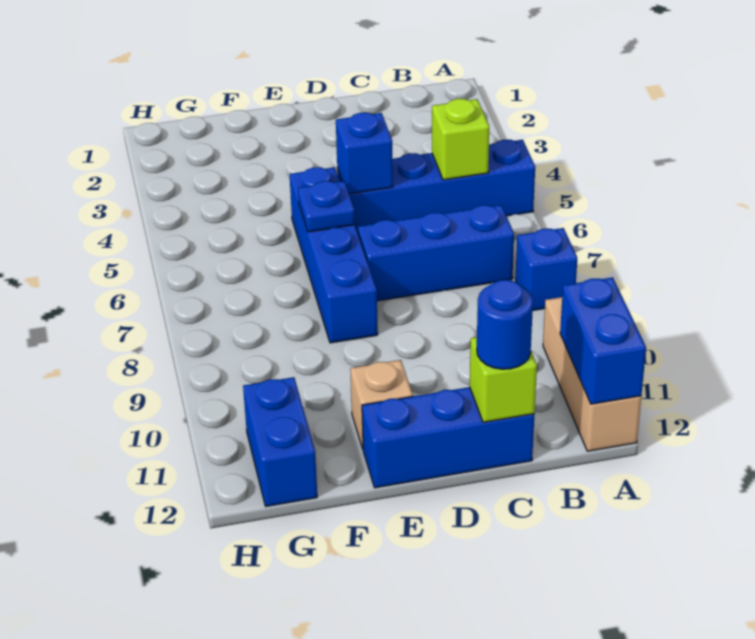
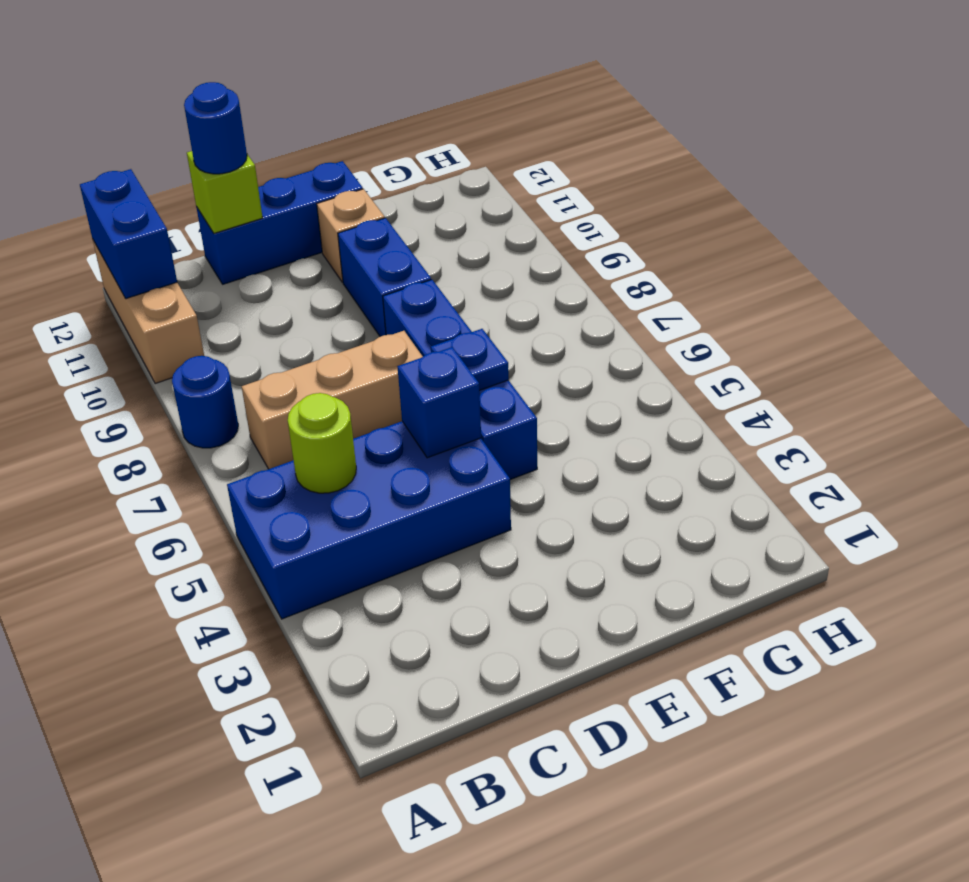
blue brick A5:D5 level 1 -> blue brick A4:D5 level 1
blue brick A8 level 1 -> blue round brick A8 level 1
lime brick B5 level 2 -> lime round brick B5 level 2
blue brick B7:D7 level 1 -> tan brick B7:D7 level 1
blue brick G11:G12 level 1 -> blue brick E9:E10 level 1

